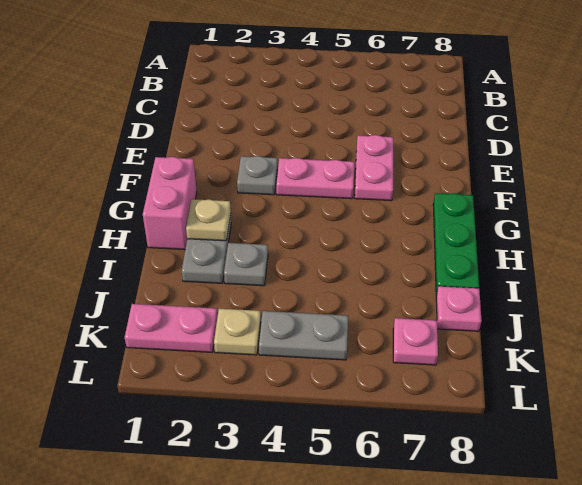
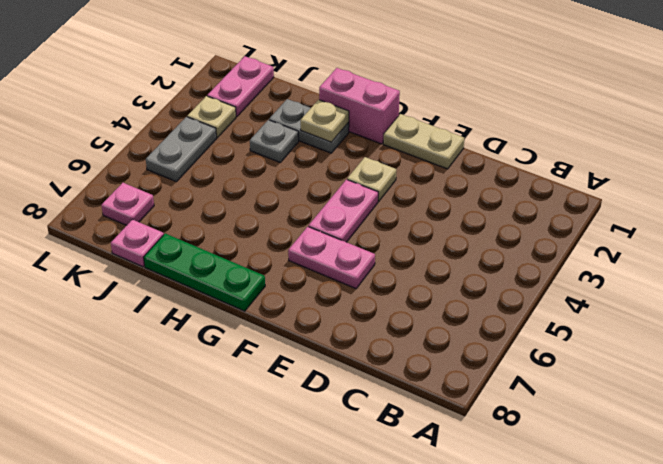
none -> tan plate E1:F1 level 1
grey plate F3 level 1 -> tan plate F3 level 1

